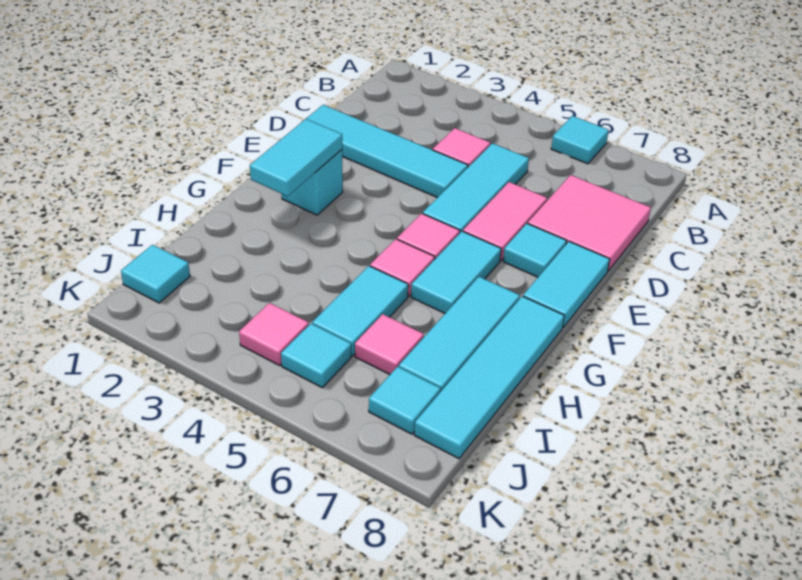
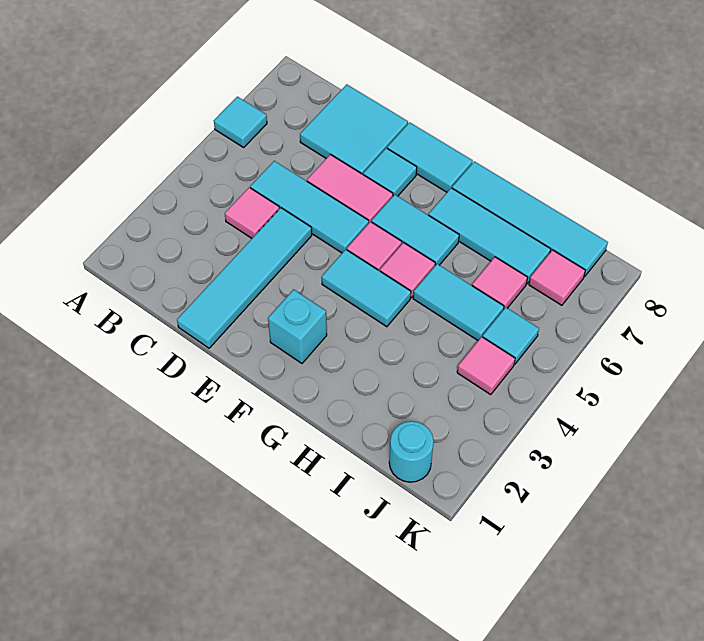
pink tile C7:D8 level 1 -> cyan tile C7:D8 level 1
cyan tile F2:G2 level 2 -> cyan tile F4:G4 level 1
cyan tile J1 level 1 -> cyan round brick J1 level 1
cyan tile J7 level 1 -> pink tile J7 level 1

